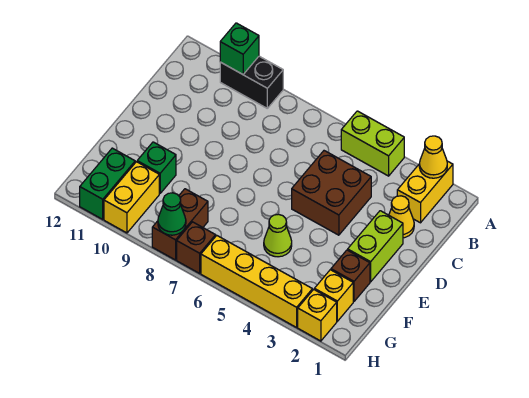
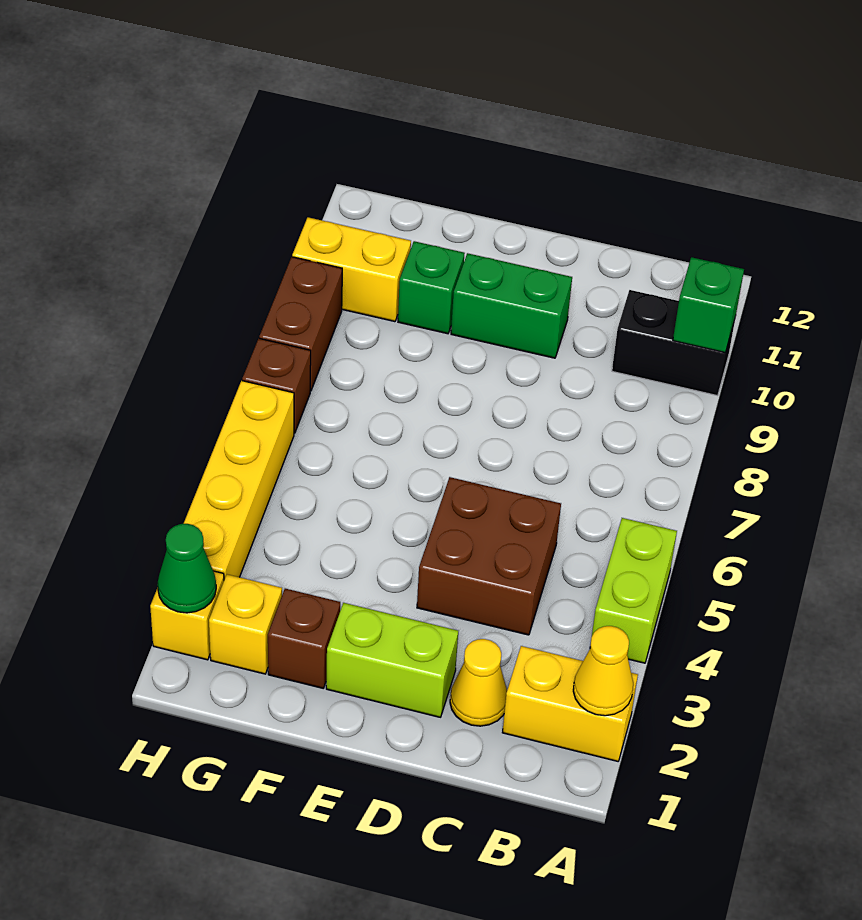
black brick A9:A10 level 1 -> black brick A10:B10 level 1
lime cone F5 level 1 -> none
brown brick G8:H8 level 1 -> brown brick H8:H9 level 1
green brick G11:H11 level 1 -> green brick D10:E10 level 1
green cone H8 level 2 -> green cone H2 level 2

